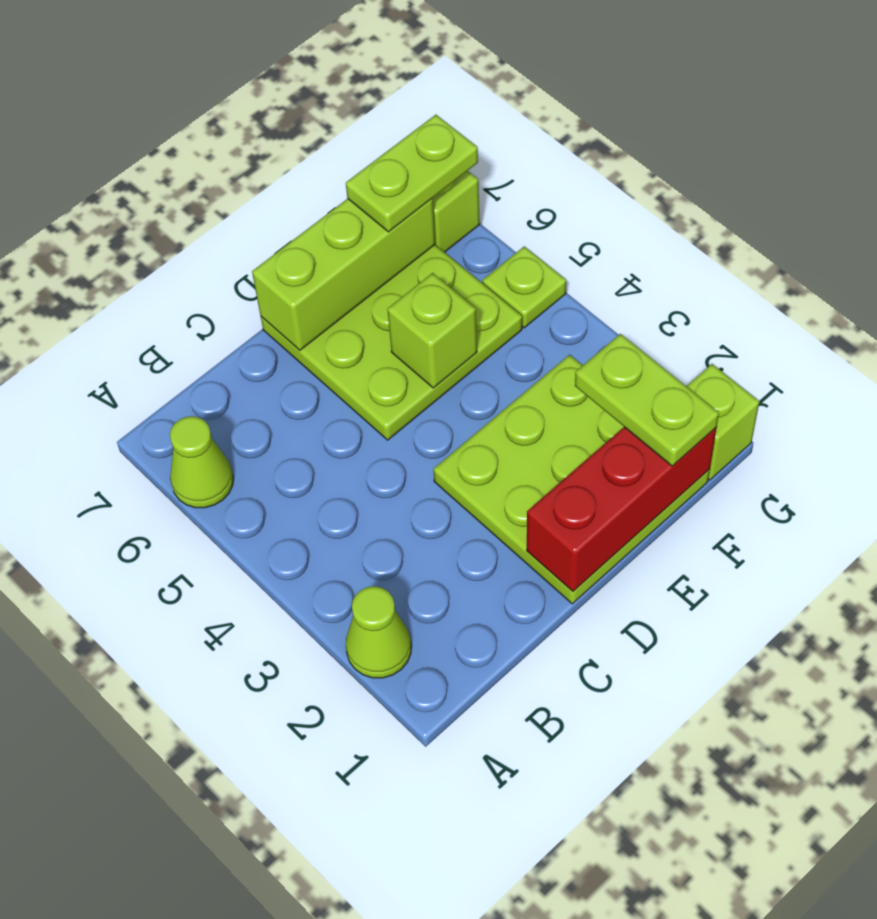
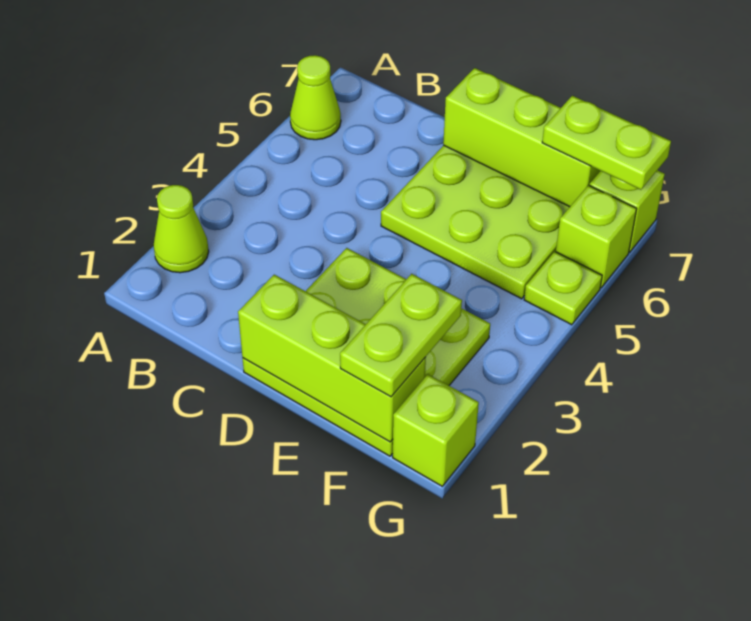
red brick D1:F1 level 2 -> lime brick D1:F1 level 2
lime brick E5 level 2 -> lime brick G6 level 1

